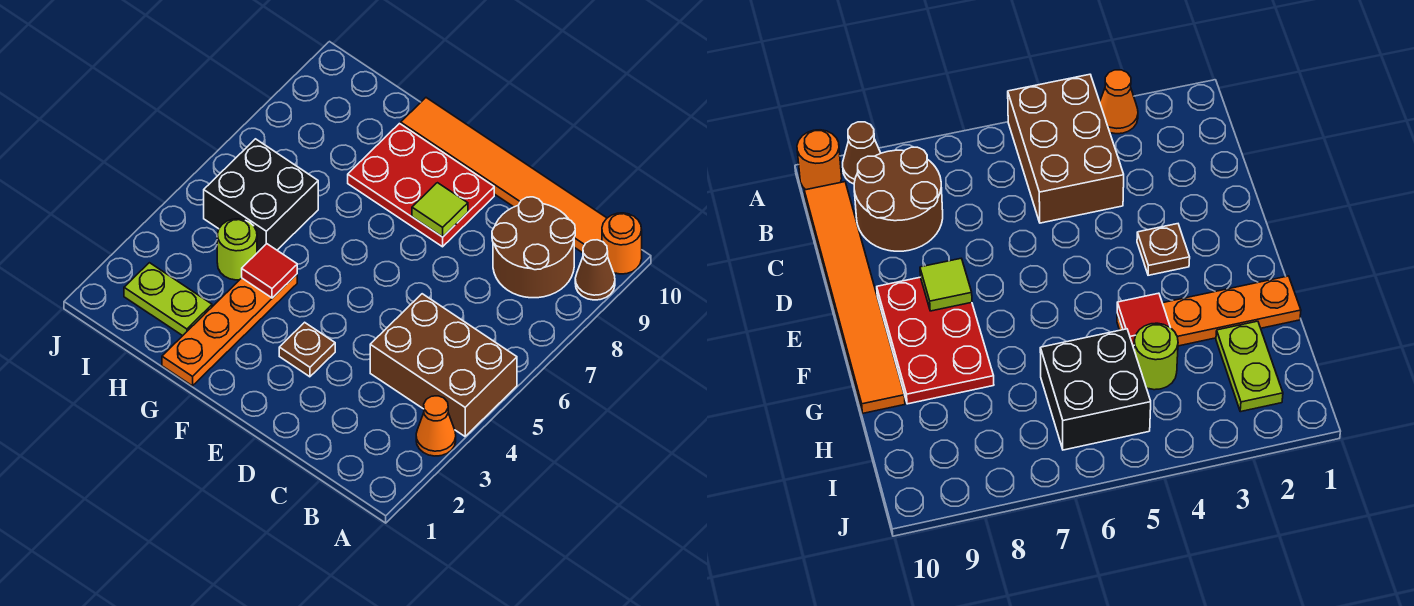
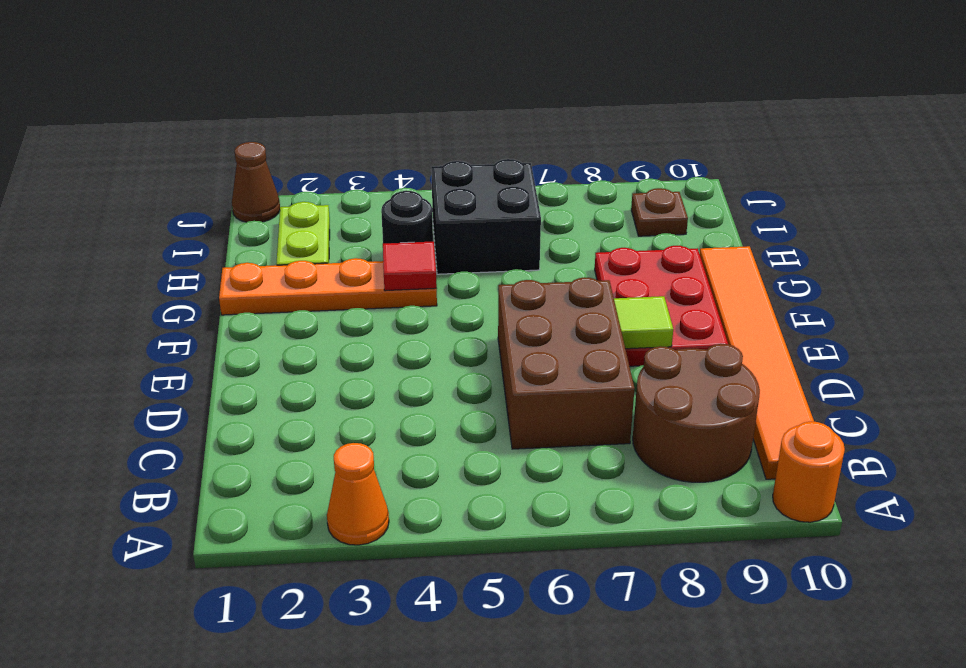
brown brick A4:C5 level 1 -> brown brick C6:E7 level 1
brown cone A9 level 1 -> brown cone J1 level 1
brown plate E3 level 1 -> brown plate I9 level 1
lime round brick H4 level 1 -> black round brick H4 level 1

